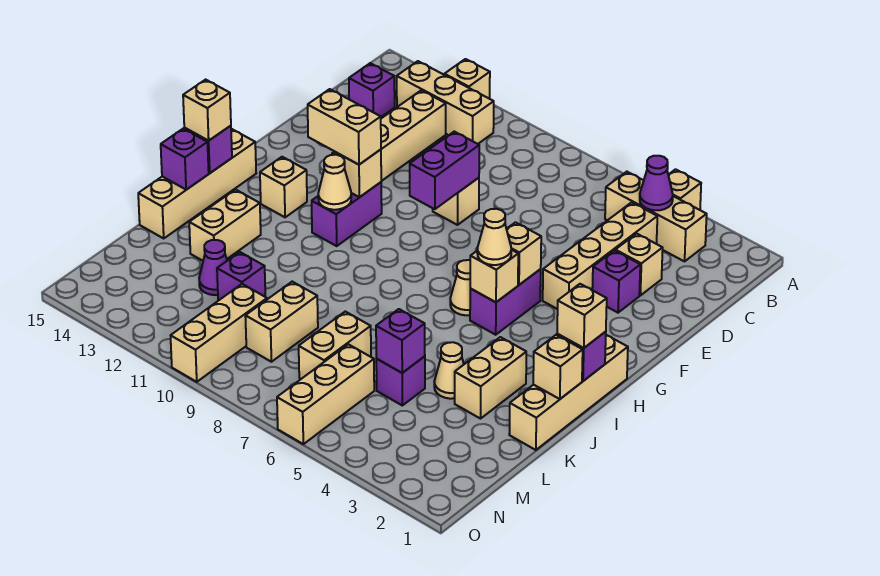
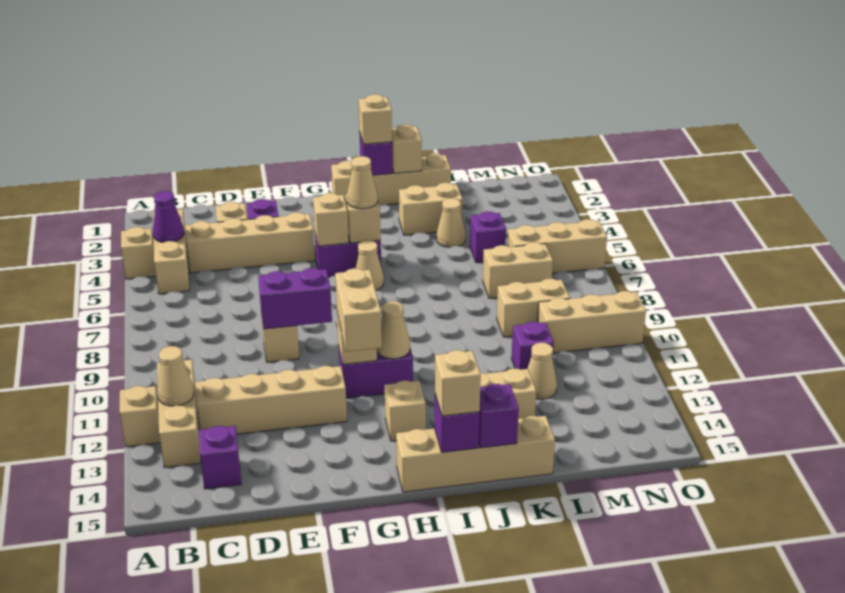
none -> tan cone B12 level 2
purple brick L5 level 2 -> none
purple cone L12 level 1 -> tan cone L12 level 1

